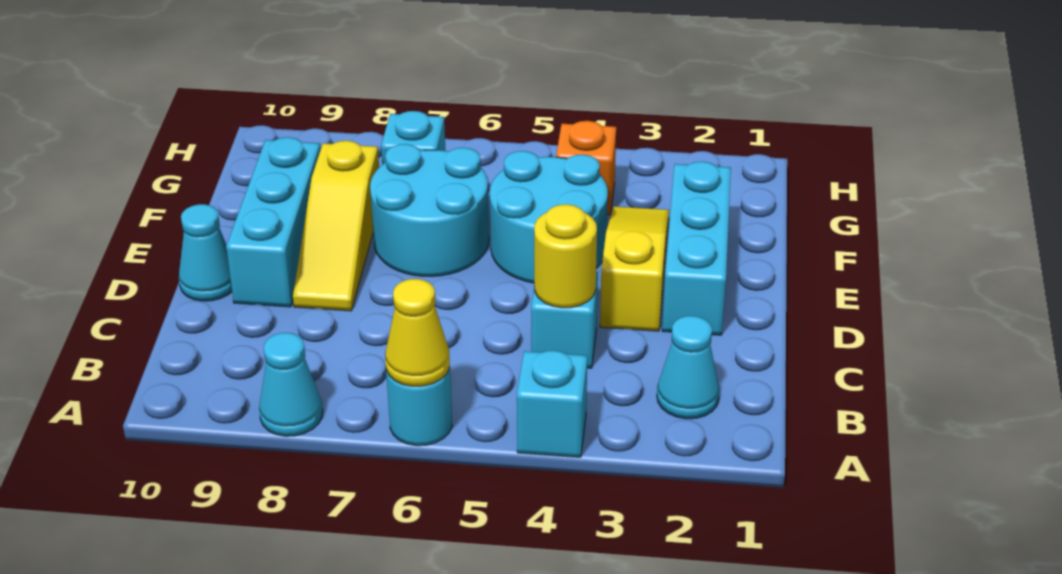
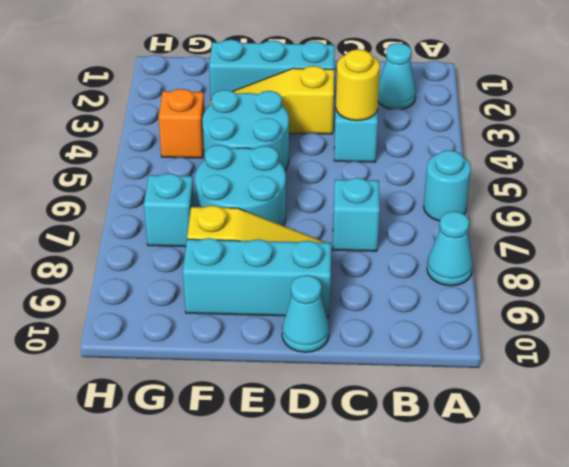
cyan brick A4 level 1 -> cyan brick C7 level 1
yellow cone A6 level 2 -> none

